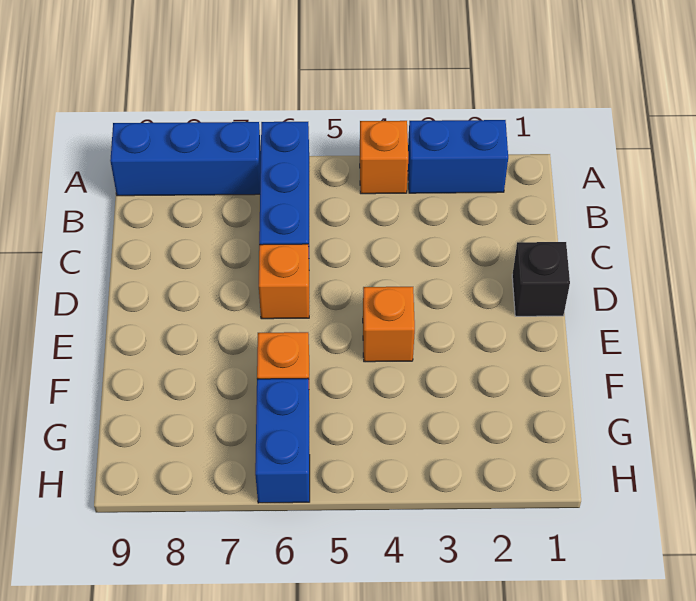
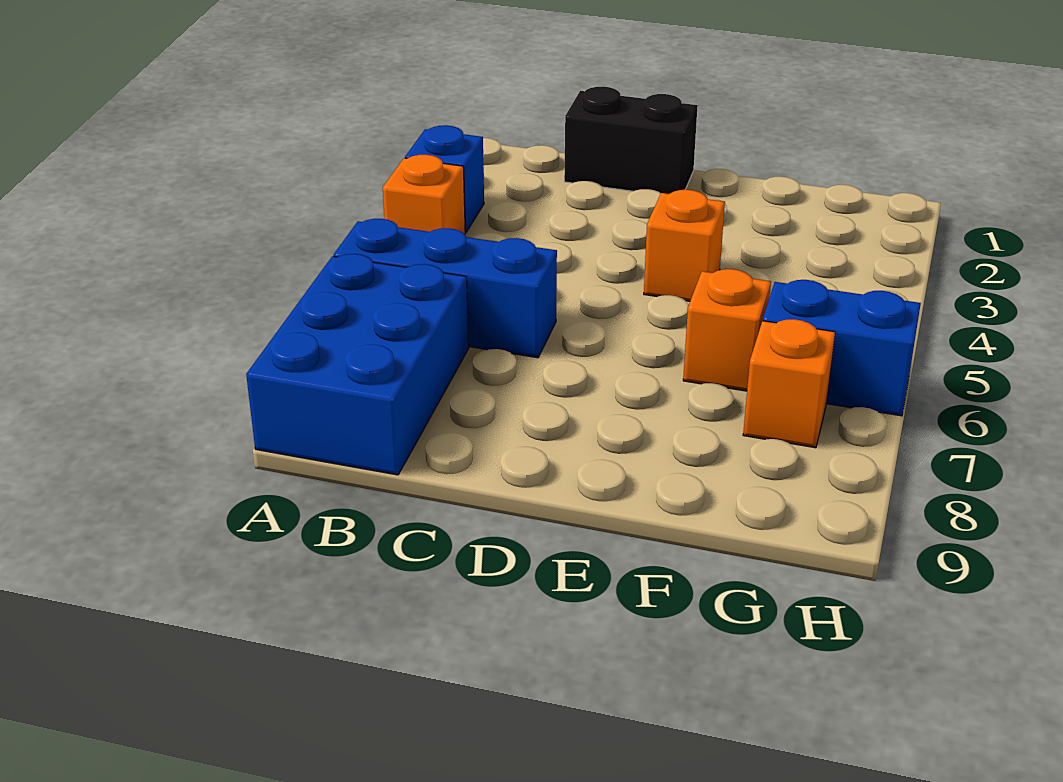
blue brick A2:A3 level 1 -> blue brick A3 level 1
blue brick A7:A9 level 1 -> blue brick A7:B9 level 1
black brick D1 level 1 -> black brick C1:D1 level 1
orange brick D6 level 1 -> orange brick G7 level 1

